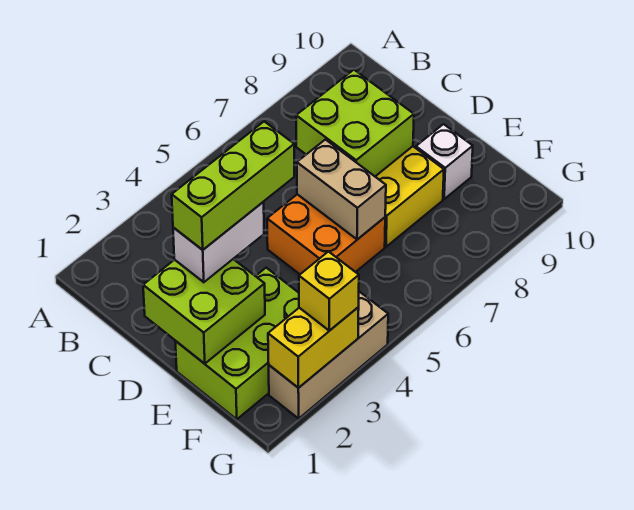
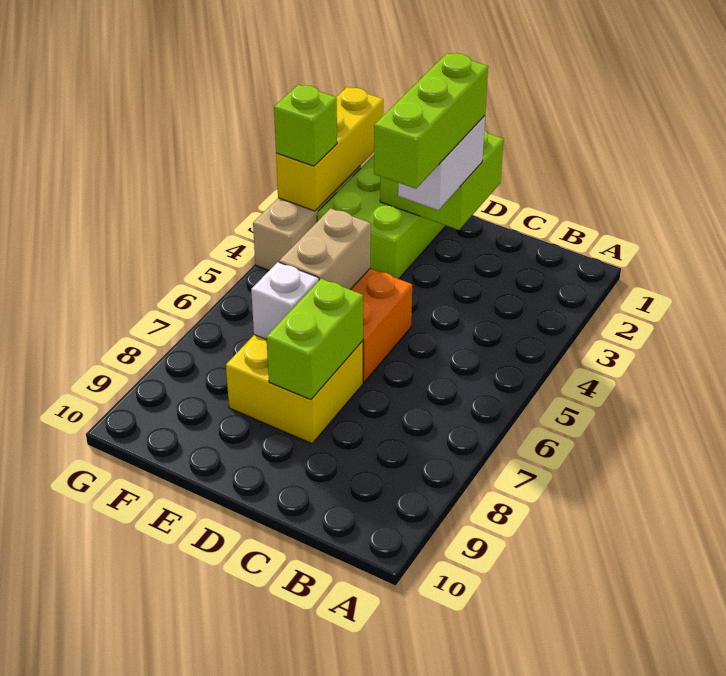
lime brick C7:D8 level 2 -> lime brick D7:D8 level 2
tan brick D6:E6 level 2 -> tan brick E5:E6 level 2
white brick E9 level 1 -> white brick E7 level 2
yellow brick G2:G3 level 2 -> yellow brick G1:G3 level 2
yellow brick G3 level 3 -> lime brick G3 level 3

